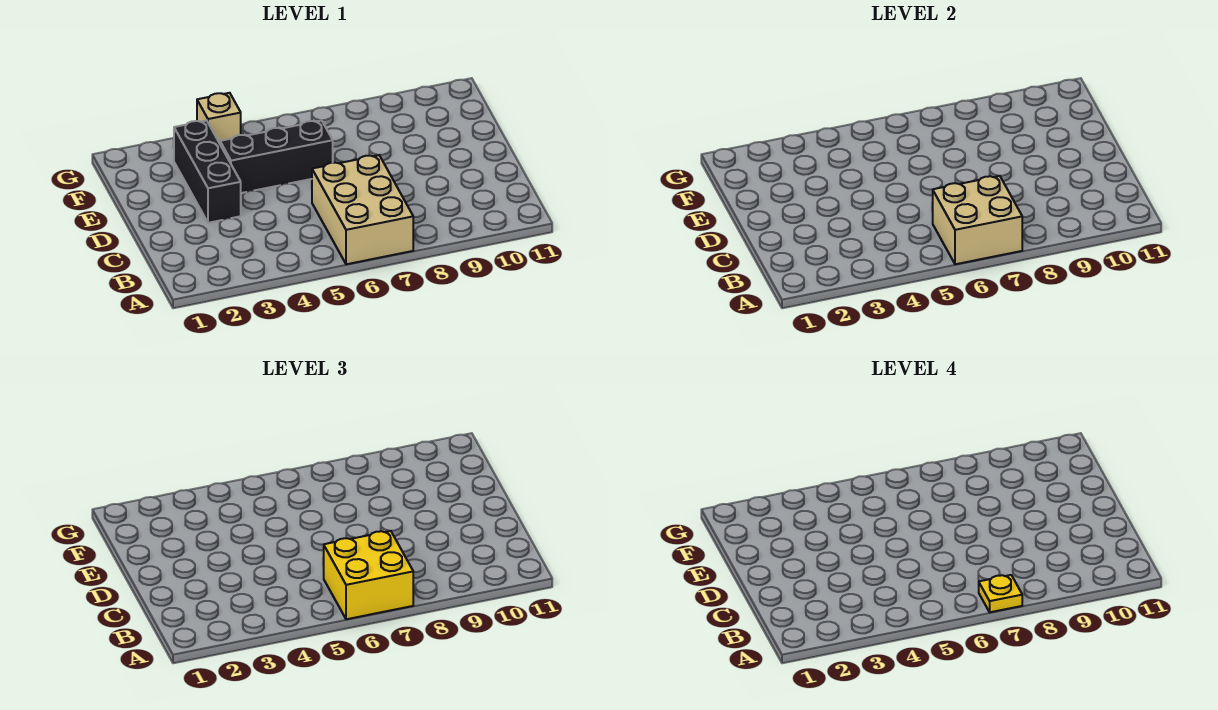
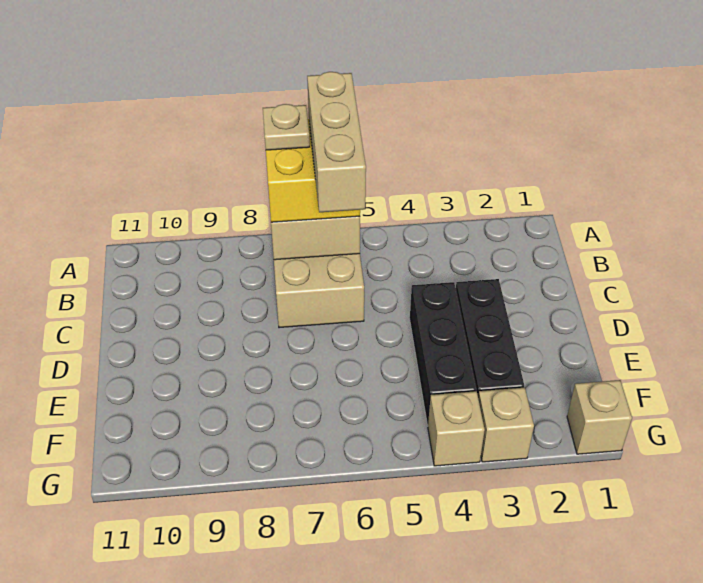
none -> tan brick A6:C6 level 4
yellow plate A7 level 4 -> tan plate A7 level 4
black brick E4:E6 level 1 -> black brick D4:F4 level 1
none -> tan brick G1 level 1
none -> tan brick G3 level 1

